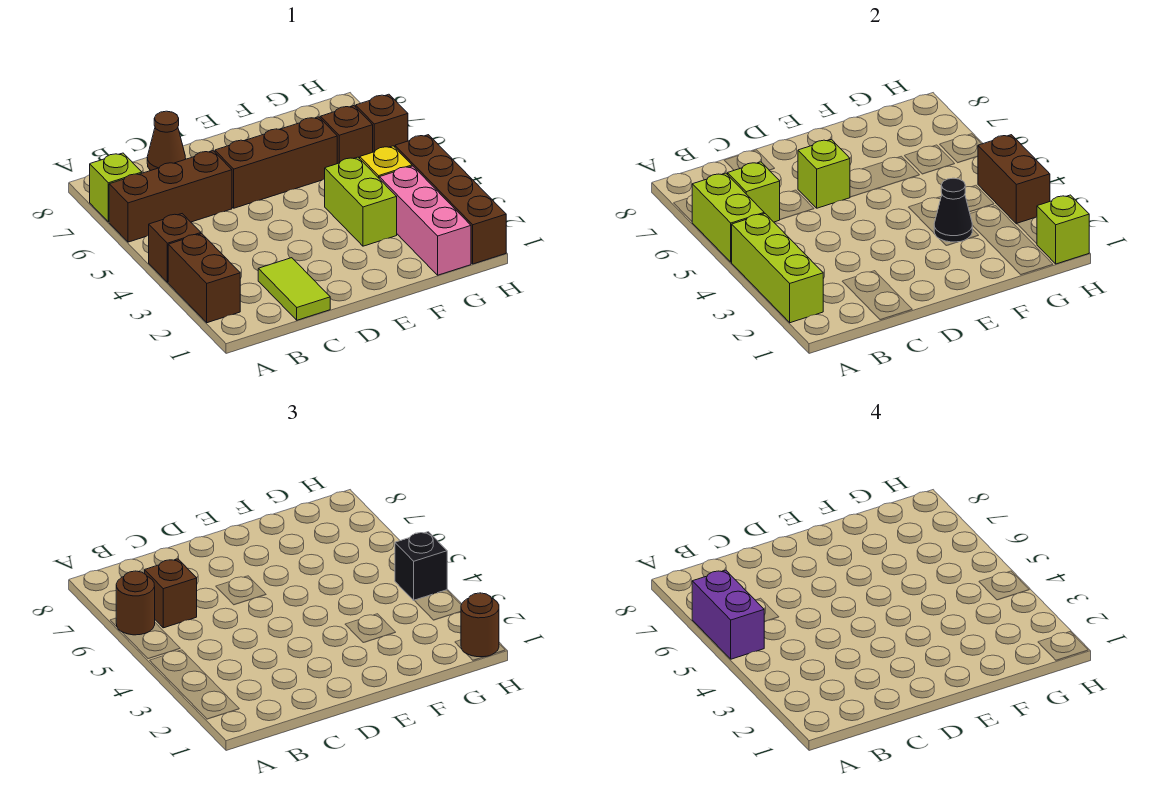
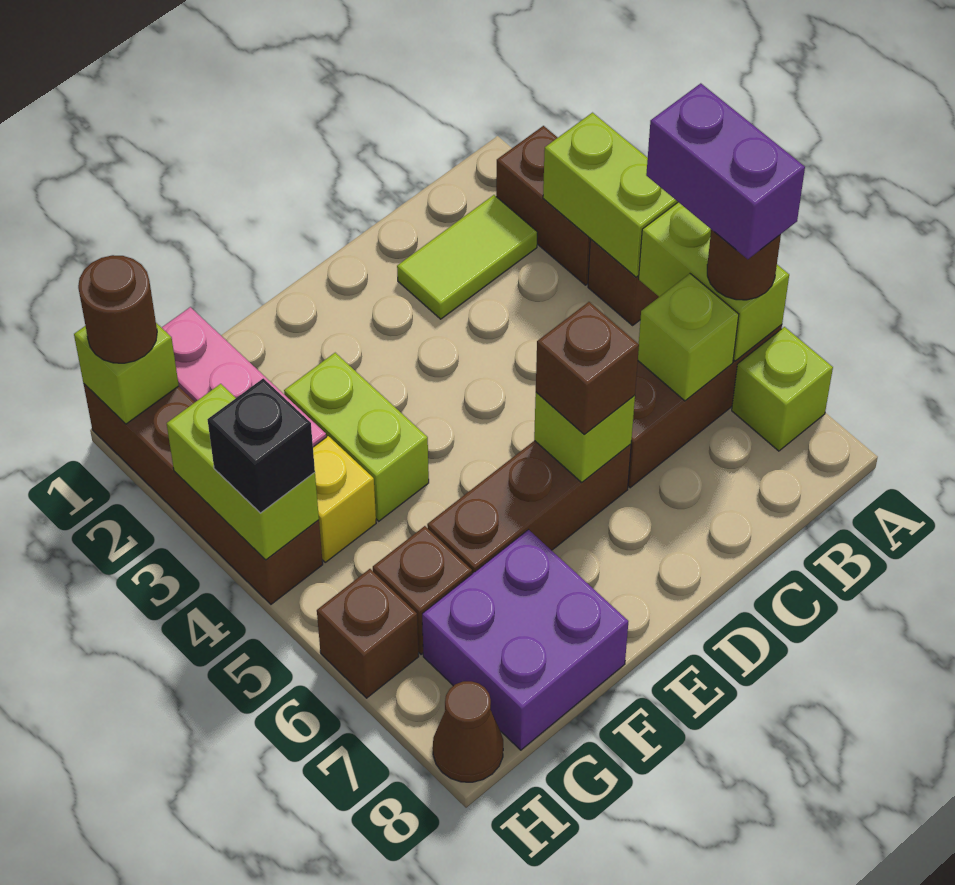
lime brick A2:A4 level 2 -> lime brick A3:A4 level 2
brown brick B6 level 3 -> brown brick D6 level 3
lime tile C1:C2 level 1 -> lime tile B2:C2 level 1
brown cone C8 level 1 -> brown cone H8 level 1
black cone F3 level 2 -> none
none -> purple brick F7:G8 level 1
brown brick H3:H4 level 2 -> lime brick H3:H4 level 2

